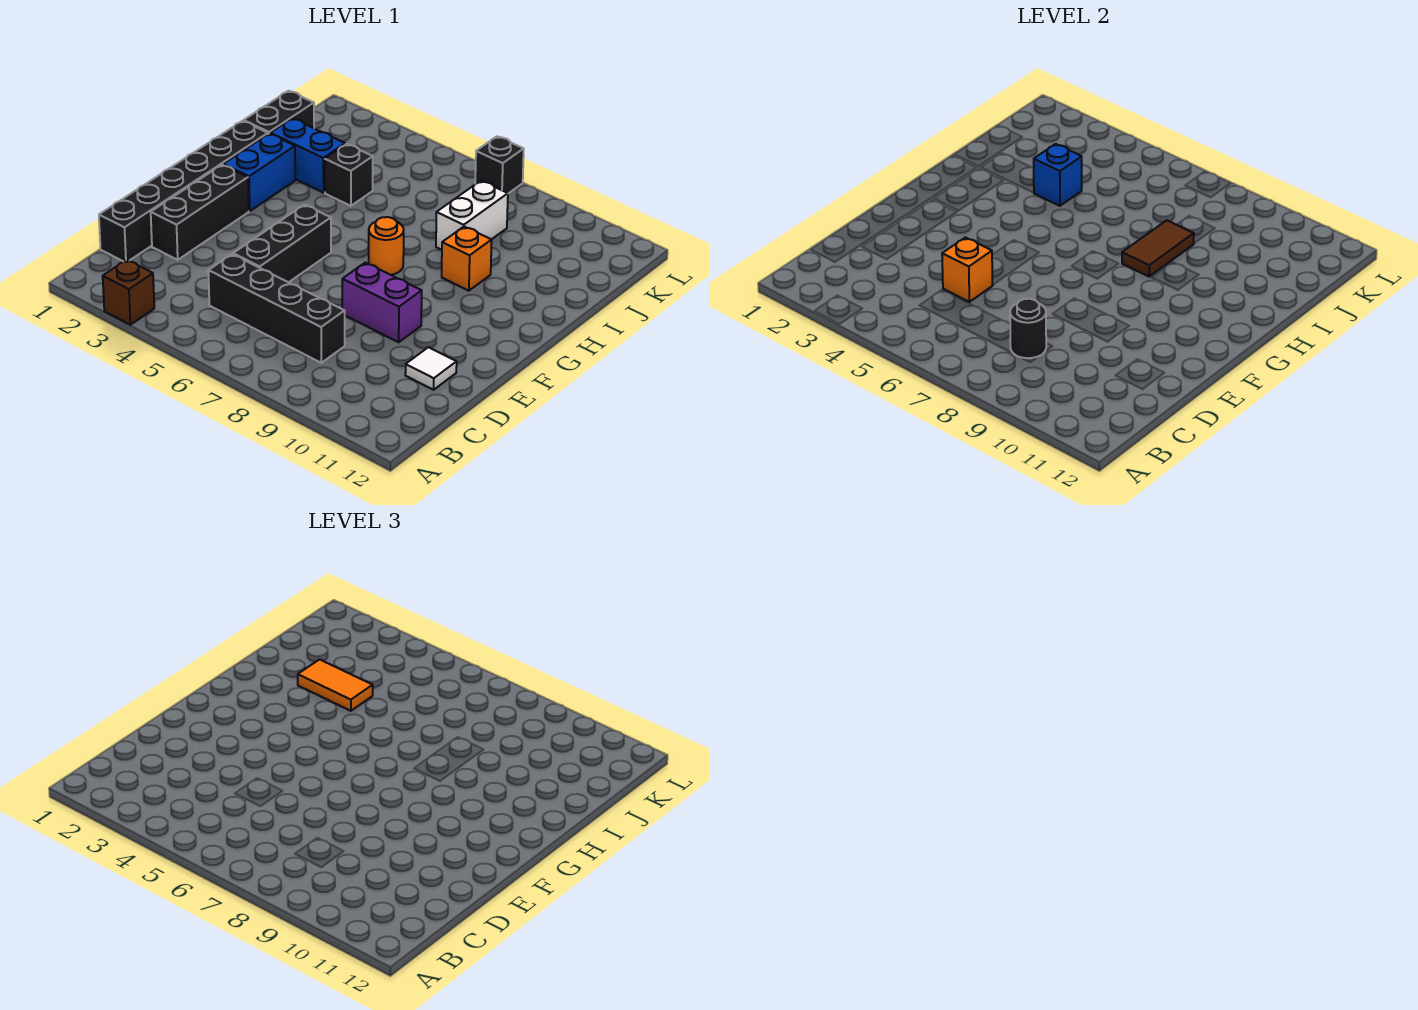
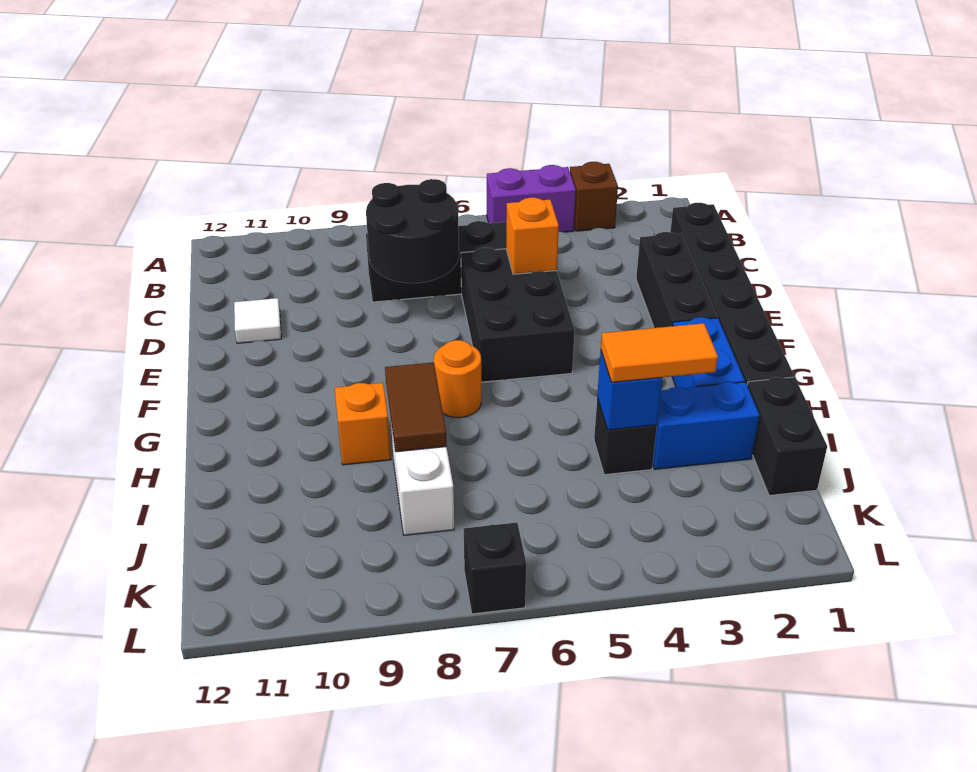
black round brick C8 level 2 -> black round brick C7:D8 level 2
black brick D5:F5 level 1 -> black brick D5:F6 level 1
purple brick E8:E9 level 1 -> purple brick A4:A5 level 1

